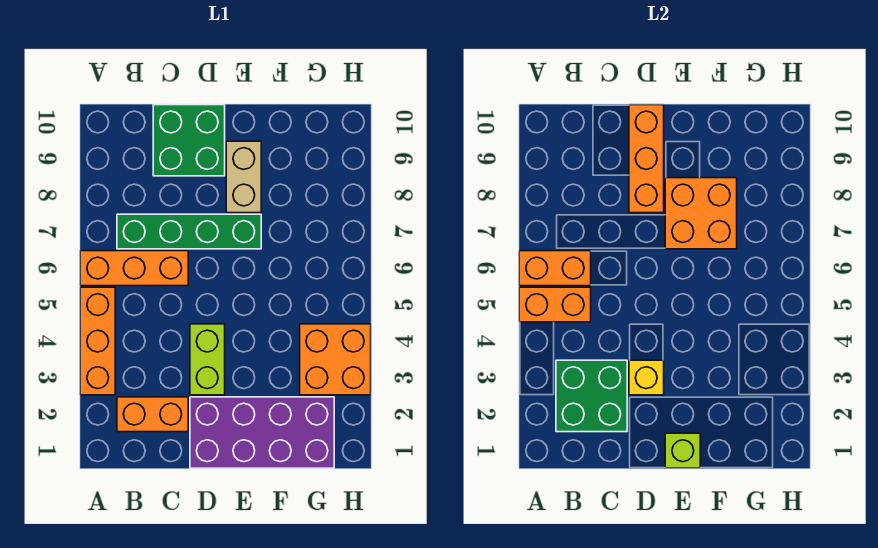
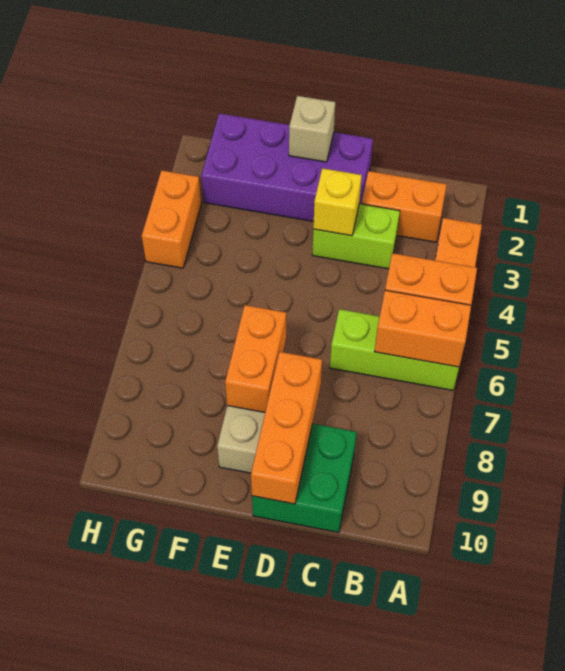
orange brick A6:C6 level 1 -> lime brick A6:C6 level 1
green brick B2:C3 level 2 -> none
green brick B7:E7 level 1 -> none
lime brick D3:D4 level 1 -> lime brick C3:D3 level 1
lime brick E1 level 2 -> tan brick E1 level 2
orange brick E7:F8 level 2 -> orange brick E7:E8 level 2
orange brick G3:H4 level 1 -> orange brick H3:H4 level 1

